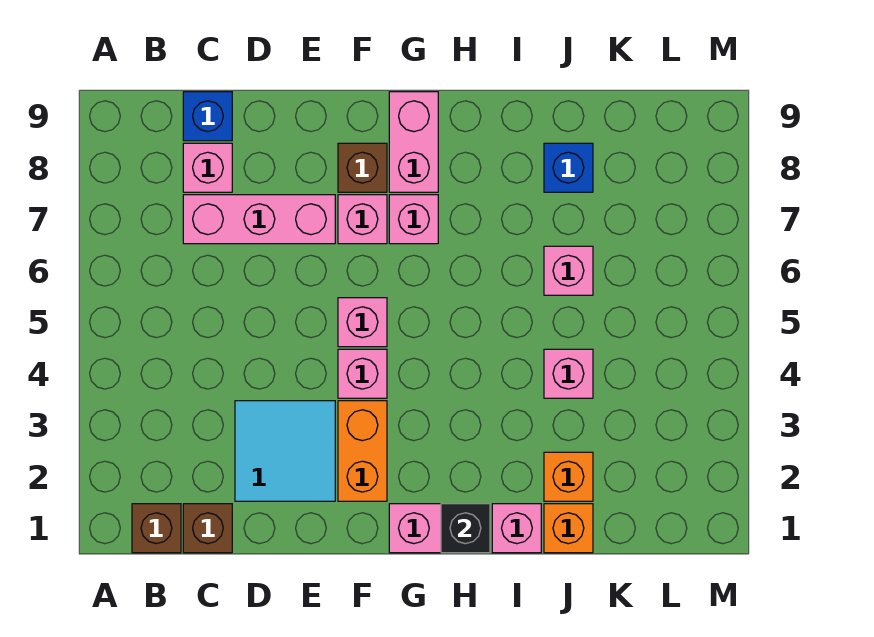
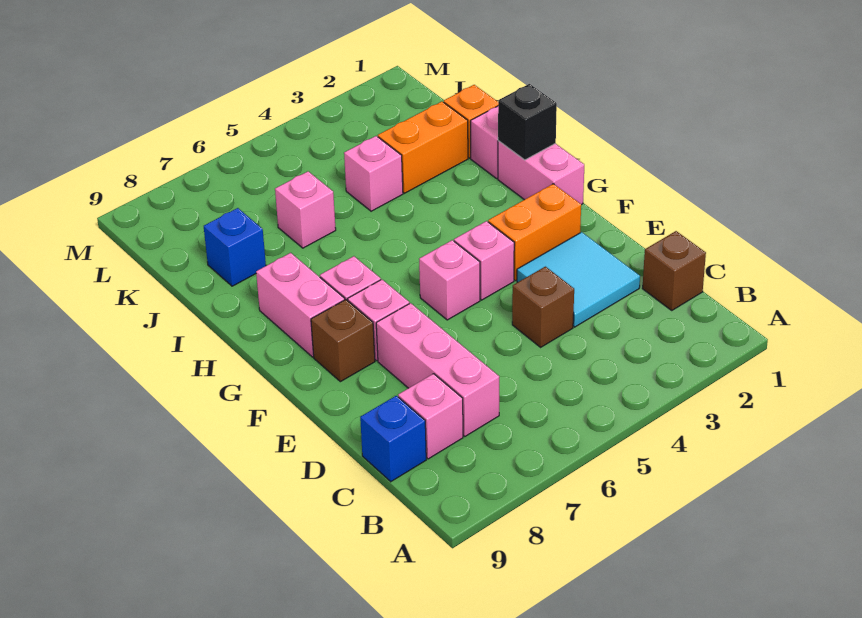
brown brick B1 level 1 -> brown brick D4 level 1
pink brick G8:G9 level 1 -> pink brick G8:H8 level 1
orange brick J2 level 1 -> orange brick J2:J3 level 1

